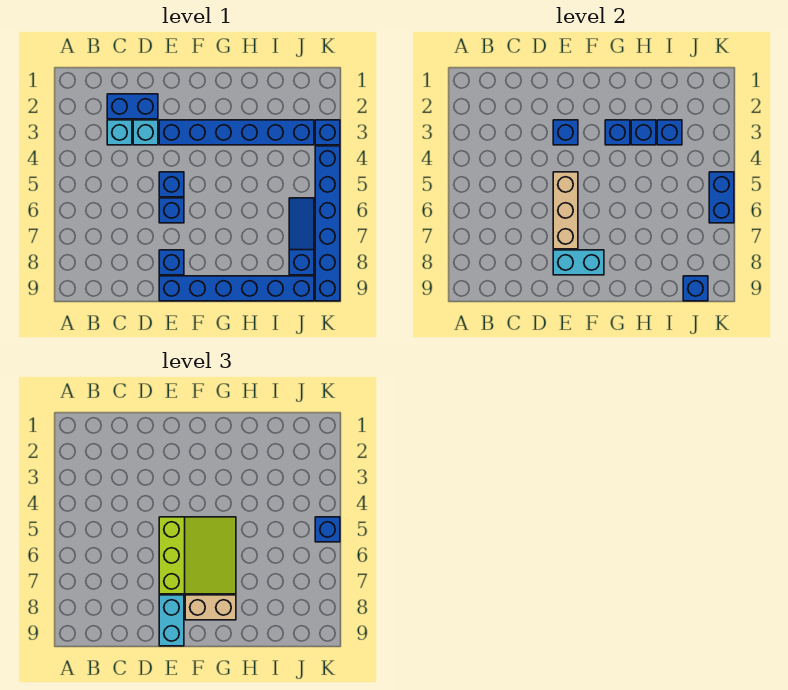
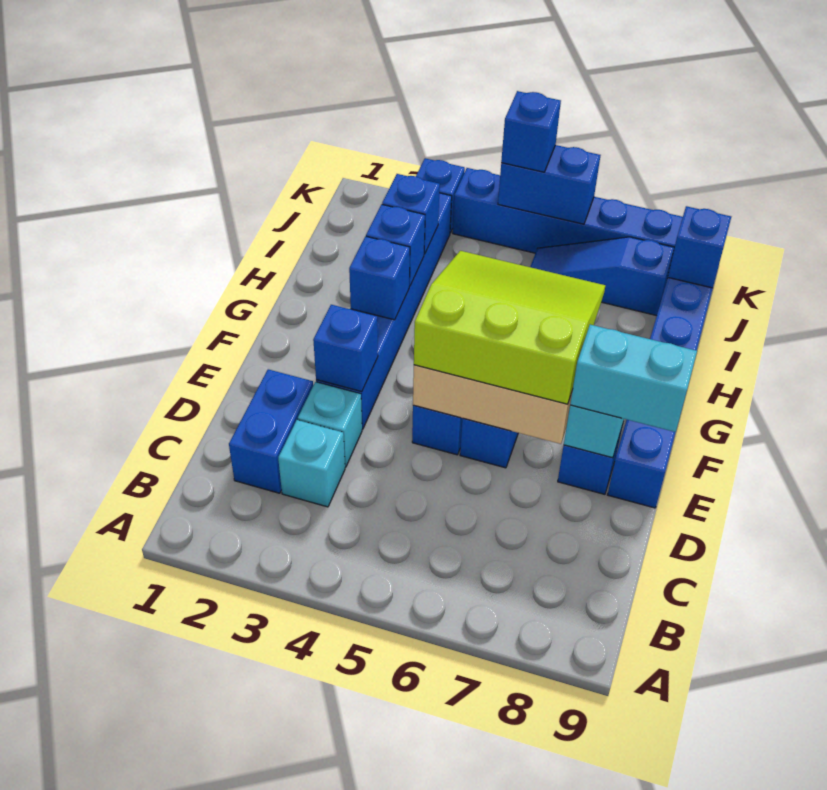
tan brick F8:G8 level 3 -> none

